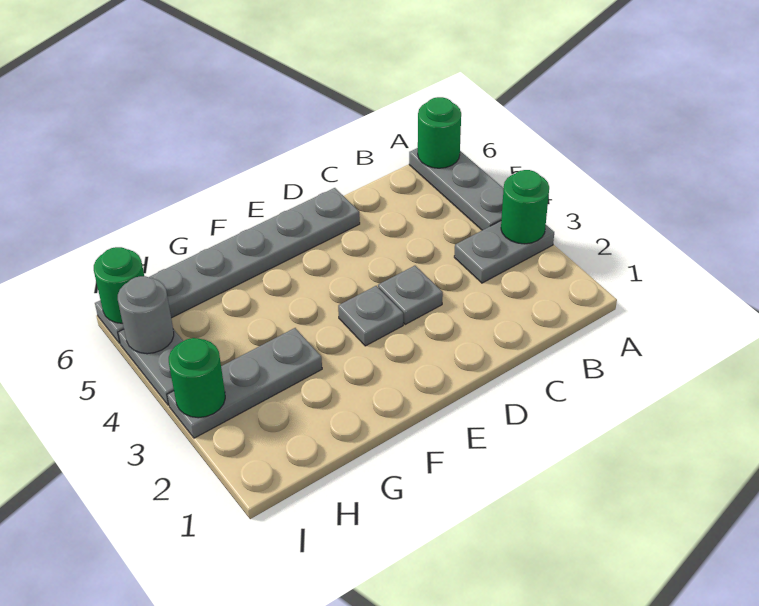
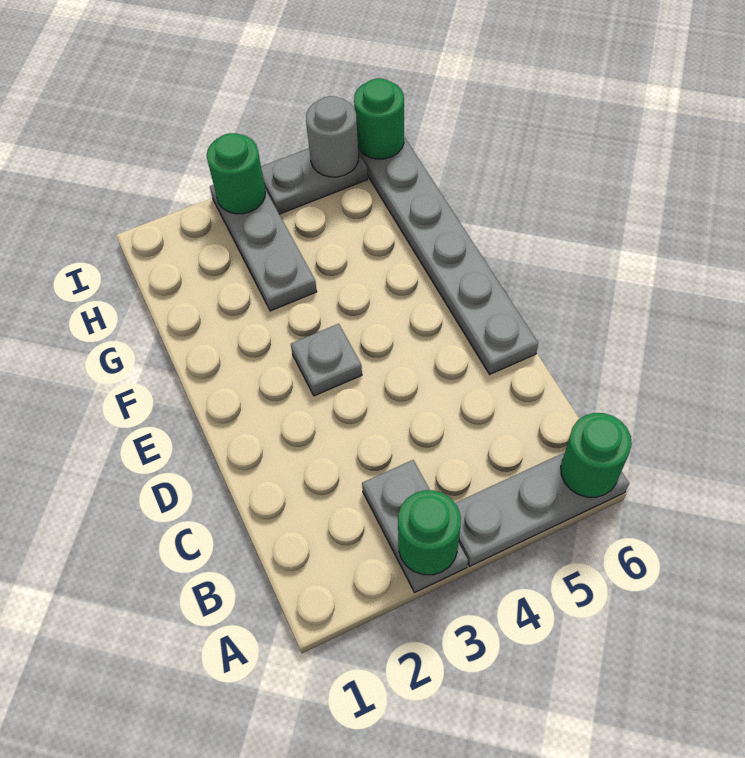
grey plate D3 level 1 -> none

